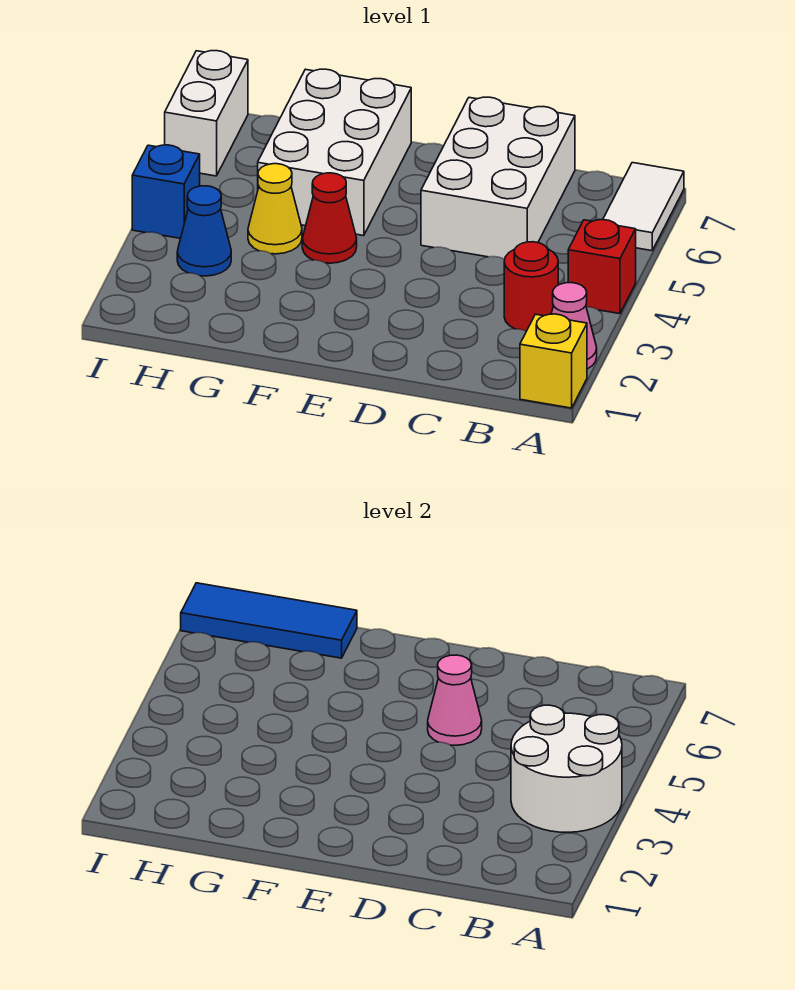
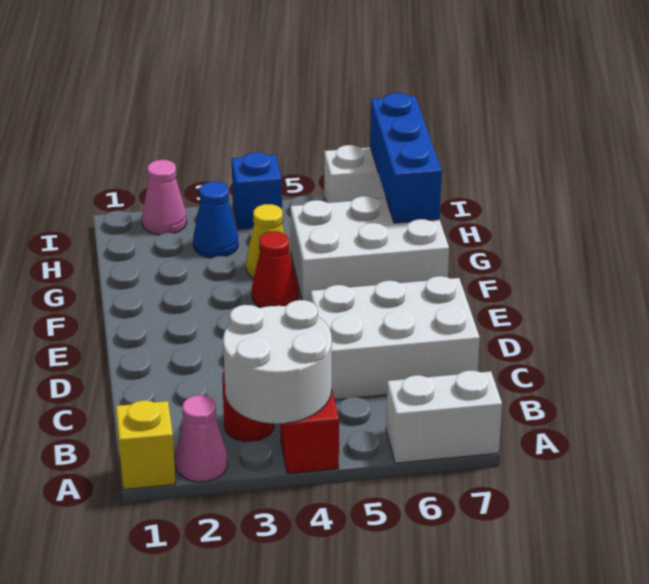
white tile A6:A7 level 1 -> white brick A6:A7 level 1
pink cone D5 level 2 -> pink cone I2 level 1
blue tile G7:I7 level 2 -> blue brick G7:I7 level 2

